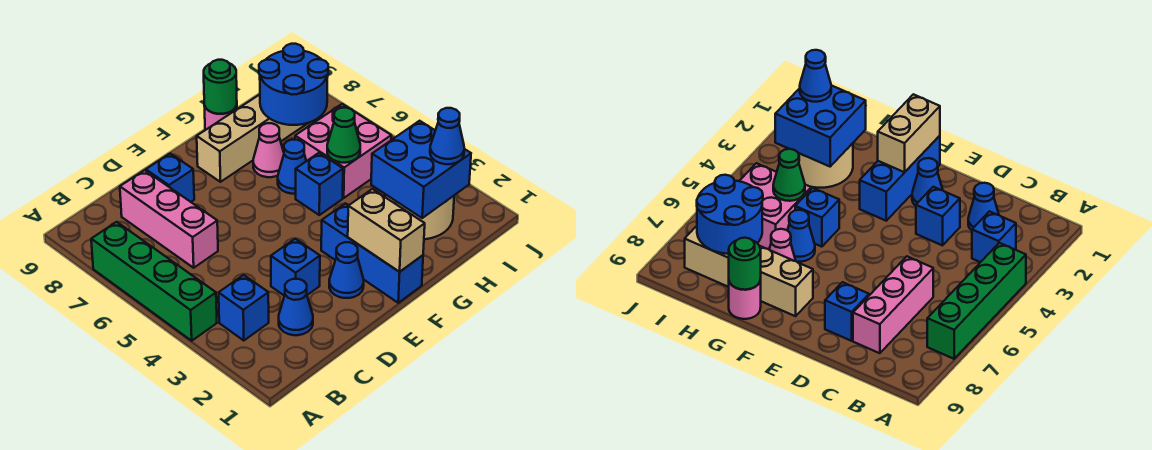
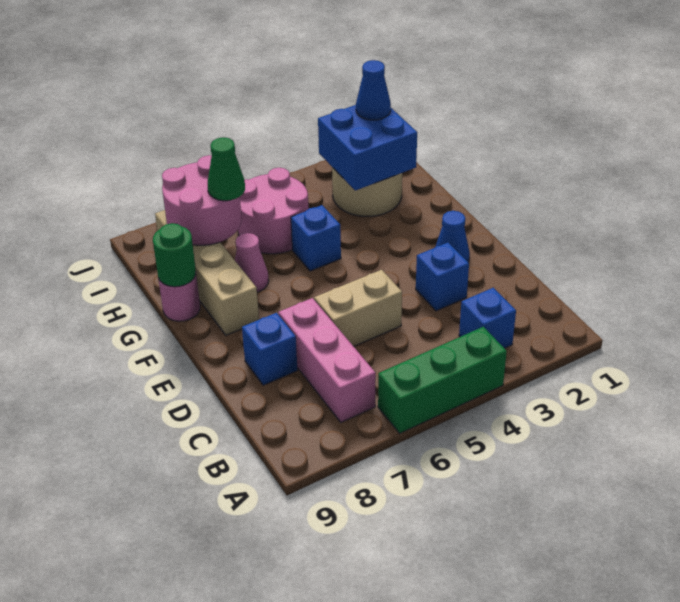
green brick A4:A7 level 1 -> green brick A4:A6 level 1
blue cone C2 level 1 -> none
pink brick C6:C8 level 1 -> pink brick B7:D7 level 1
blue brick F1:F3 level 1 -> none
tan brick F1:F2 level 2 -> tan brick D5:D6 level 1
blue cone G6 level 1 -> none
pink brick H5:I6 level 1 -> pink round brick H5:I6 level 1
green cone H5 level 2 -> green cone H7 level 3
blue round brick H7:I8 level 2 -> pink round brick H7:I8 level 2

